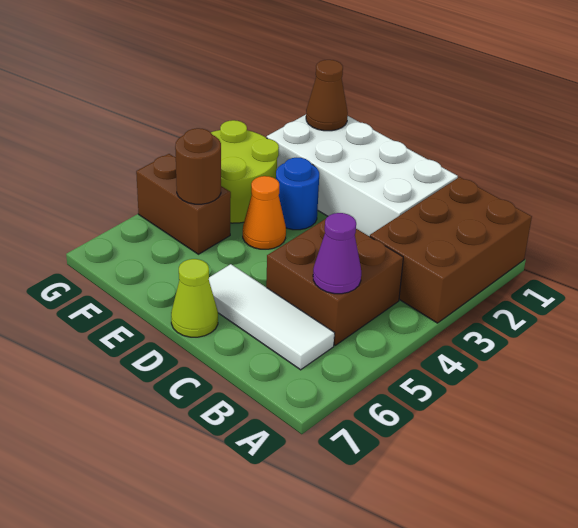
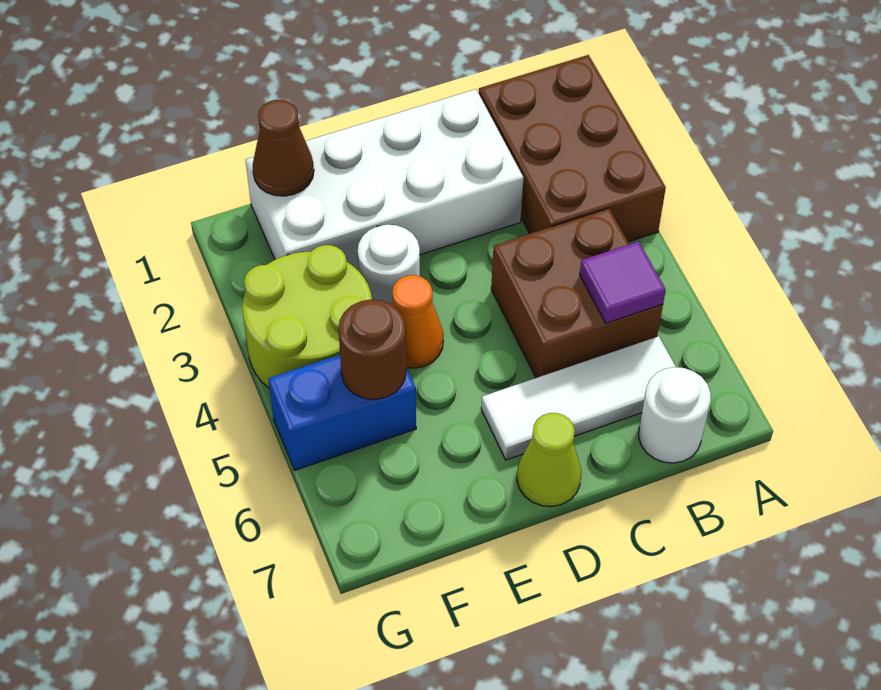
purple cone B5 level 2 -> purple tile B5 level 2
none -> white round brick B7 level 1
blue round brick E3 level 1 -> white round brick E3 level 1
brown brick F5:G5 level 1 -> blue brick F5:G5 level 1

